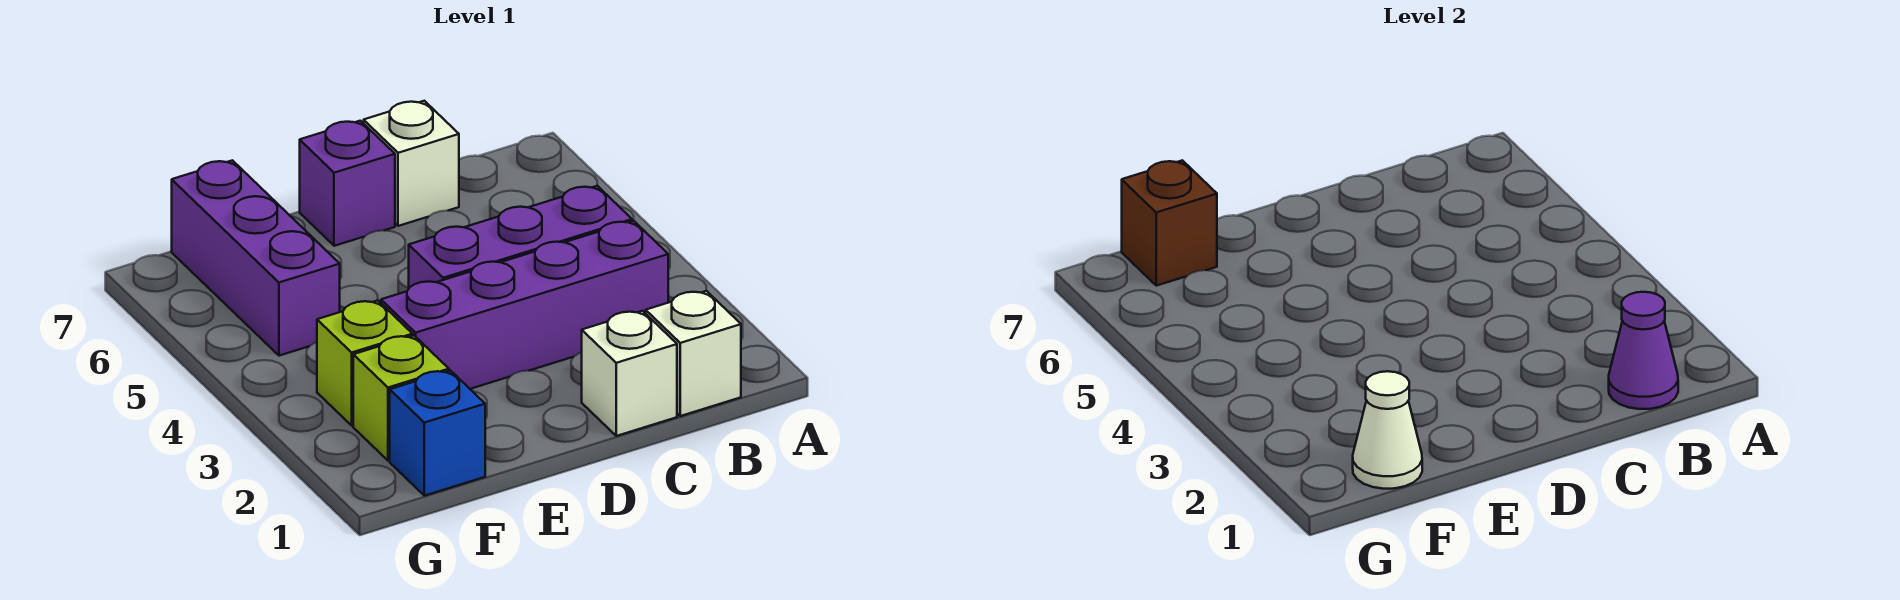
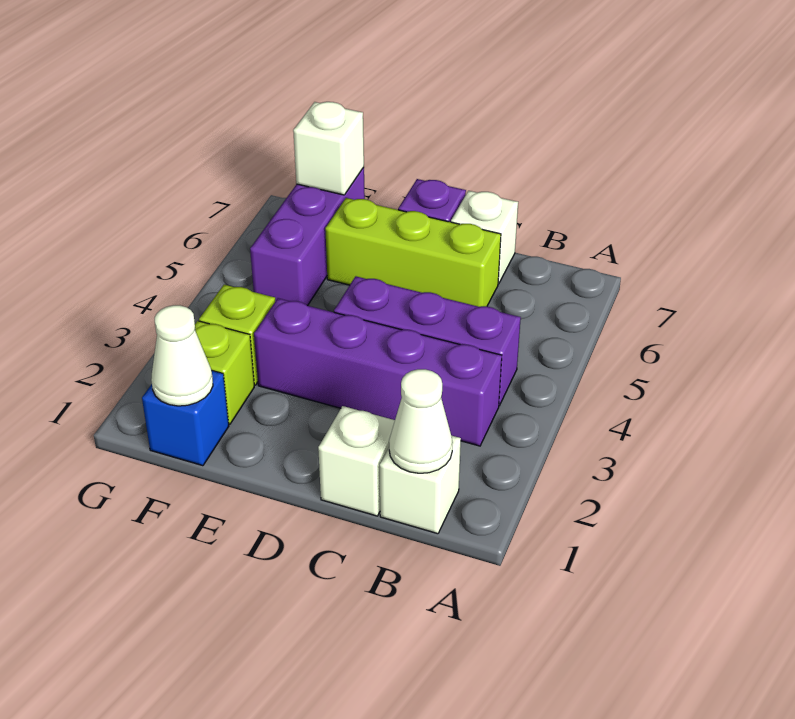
purple cone B1 level 2 -> white cone B1 level 2
none -> lime brick C6:E6 level 1
brown brick F7 level 2 -> white brick F7 level 2

